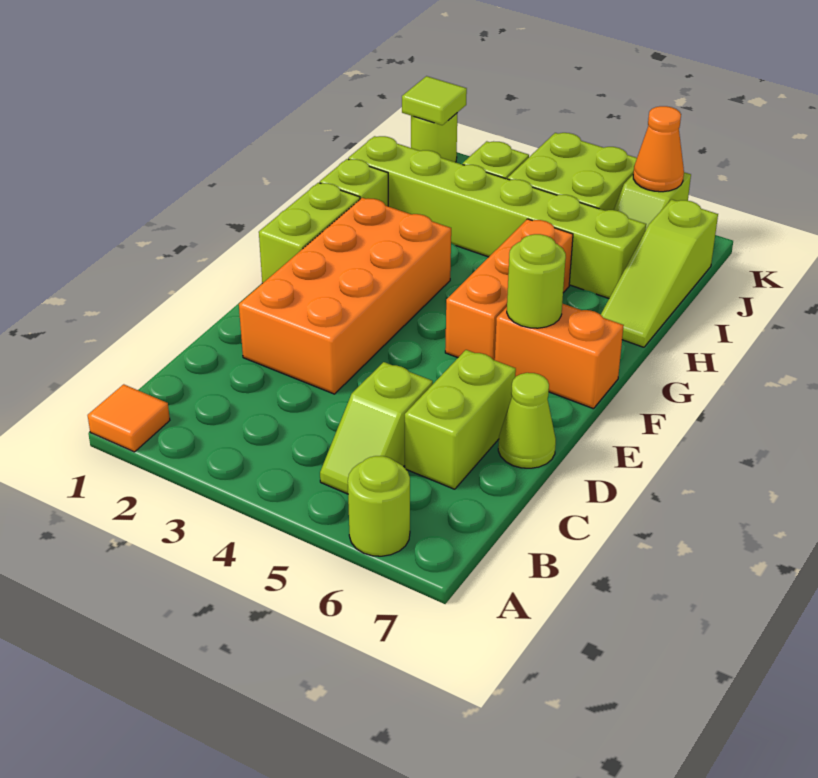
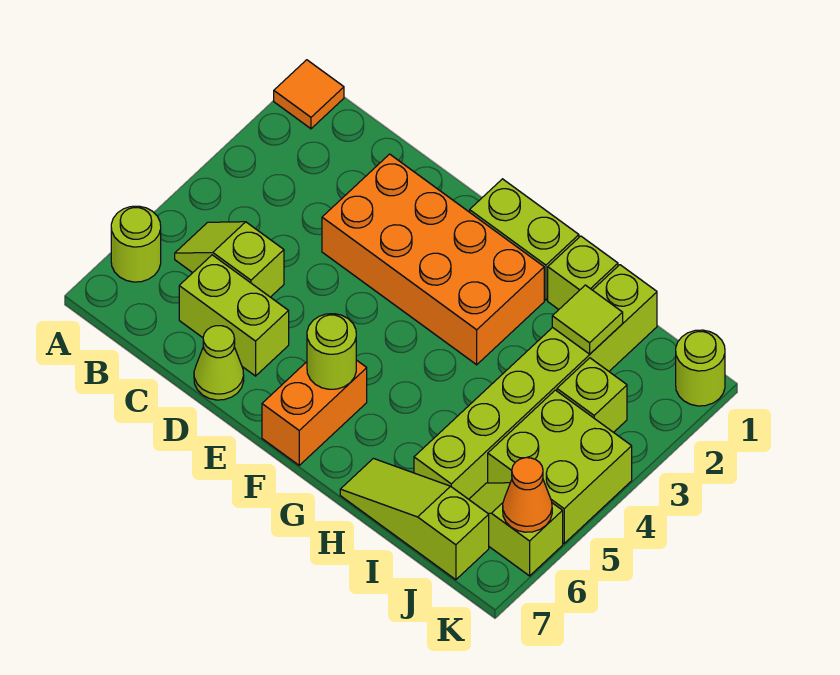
orange brick F5:H5 level 1 -> none
lime tile K1 level 2 -> lime tile I2 level 2

